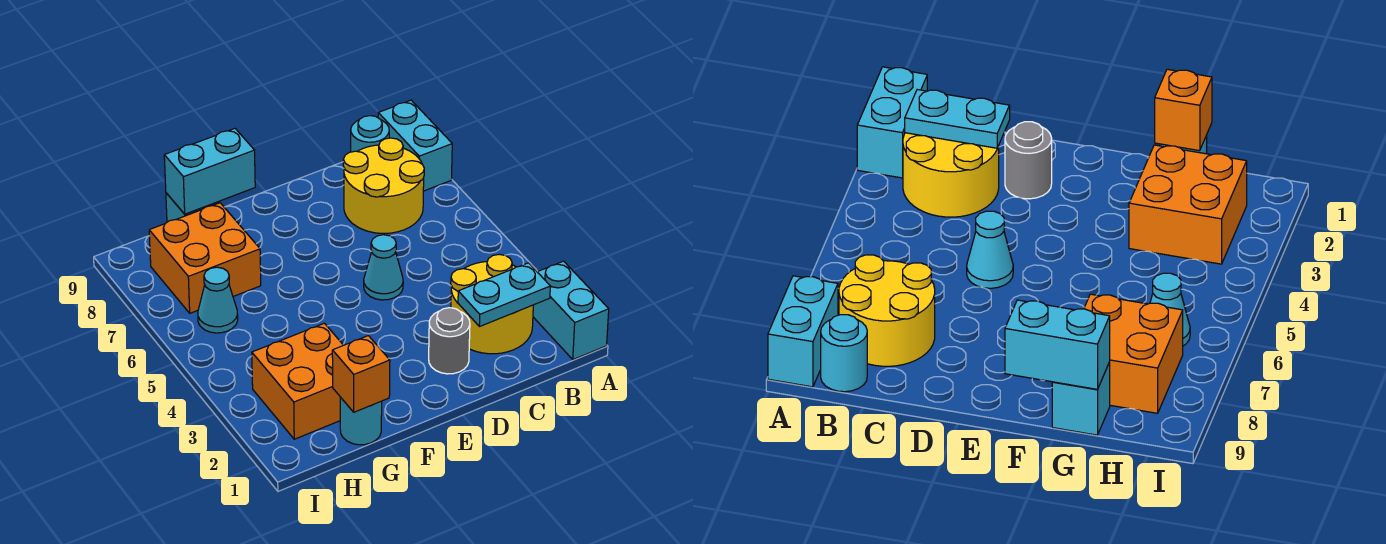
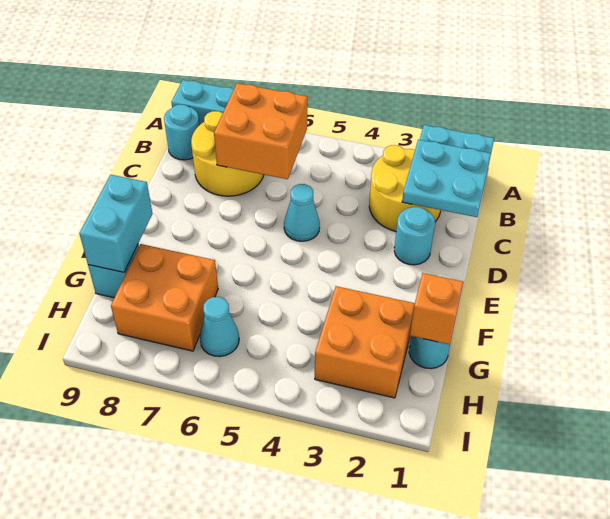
cyan plate B2:C2 level 2 -> cyan plate B1:C2 level 2
none -> orange brick B6:C7 level 2
grey round brick D2 level 1 -> cyan round brick D2 level 1

